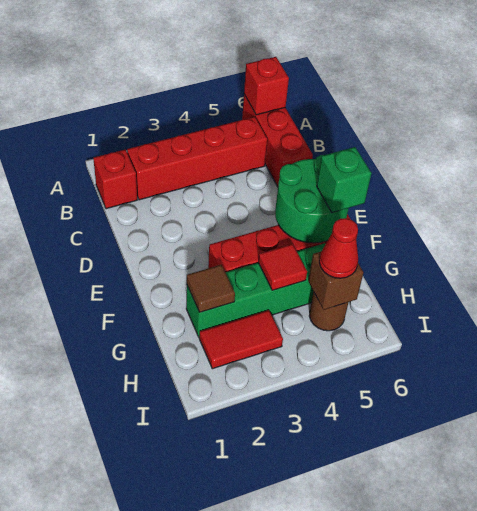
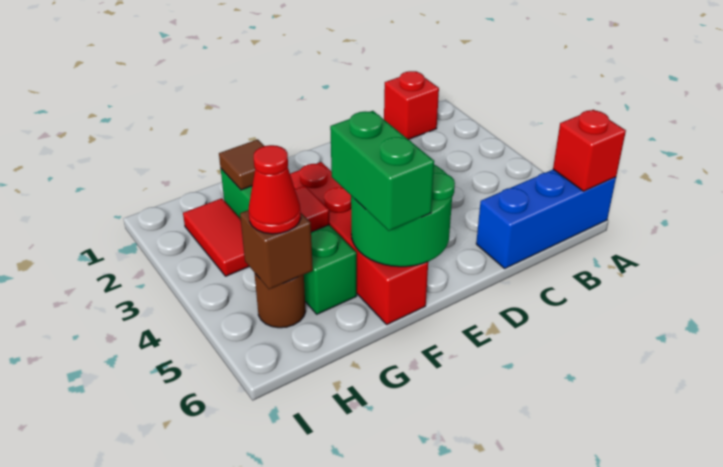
red brick A6:C6 level 1 -> blue brick A6:C6 level 1
red brick B2:B5 level 1 -> none
green brick F6 level 3 -> green brick F5:F6 level 3

